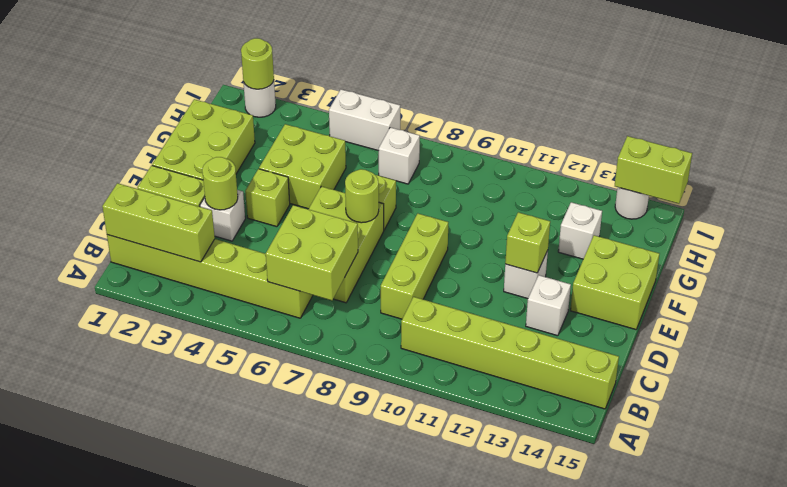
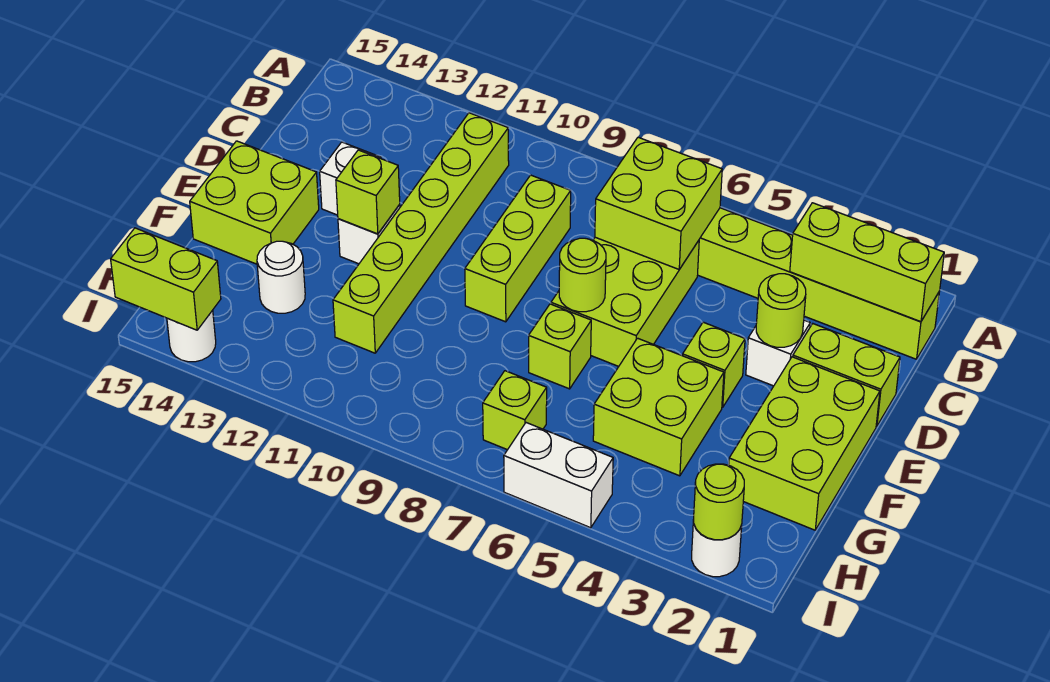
lime brick B10:B15 level 1 -> lime brick B11:G11 level 1
white brick G13 level 1 -> white round brick G13 level 1
white brick H7 level 1 -> lime brick H7 level 1

